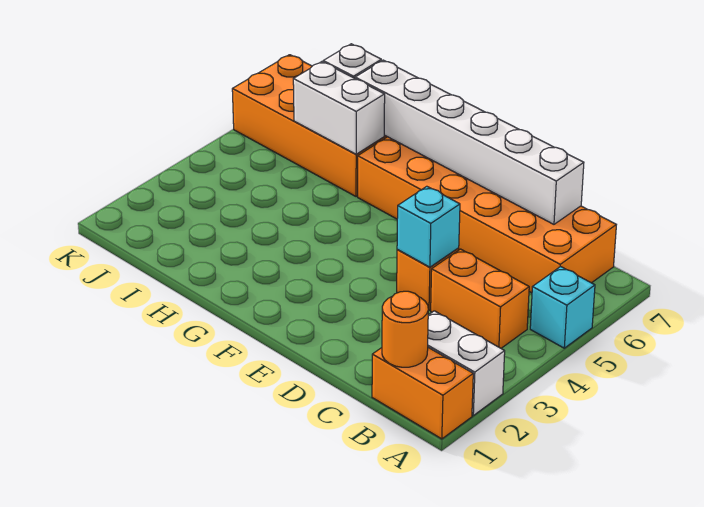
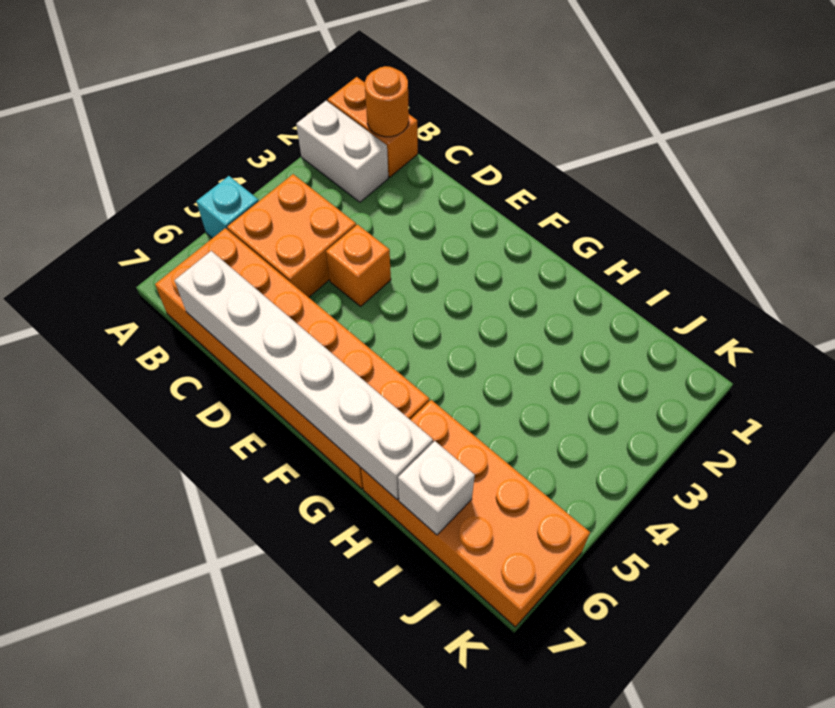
orange brick B4:C4 level 1 -> orange brick B4:C5 level 1
cyan brick D4 level 2 -> none
white brick H6:I6 level 2 -> none

